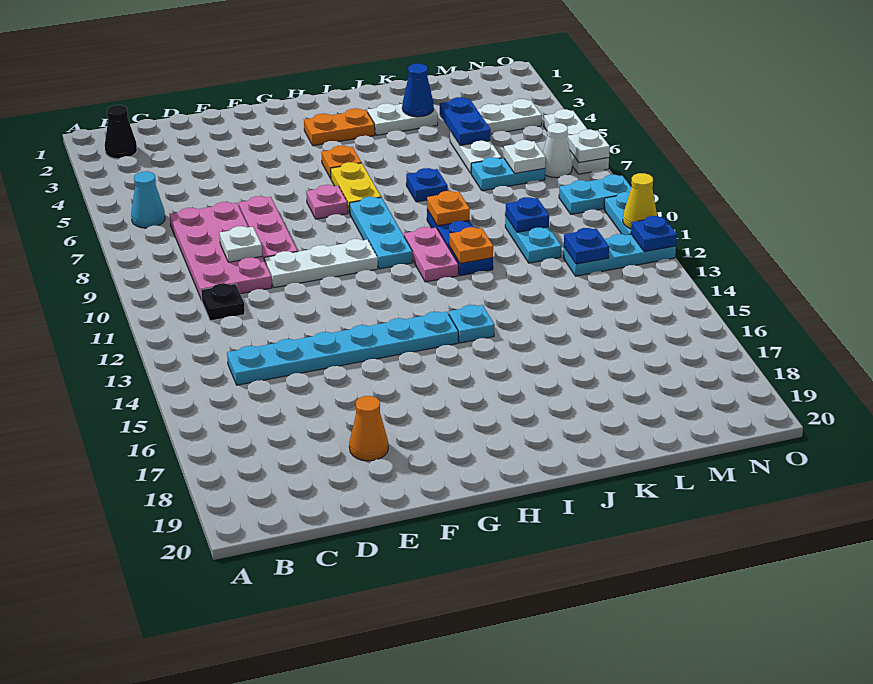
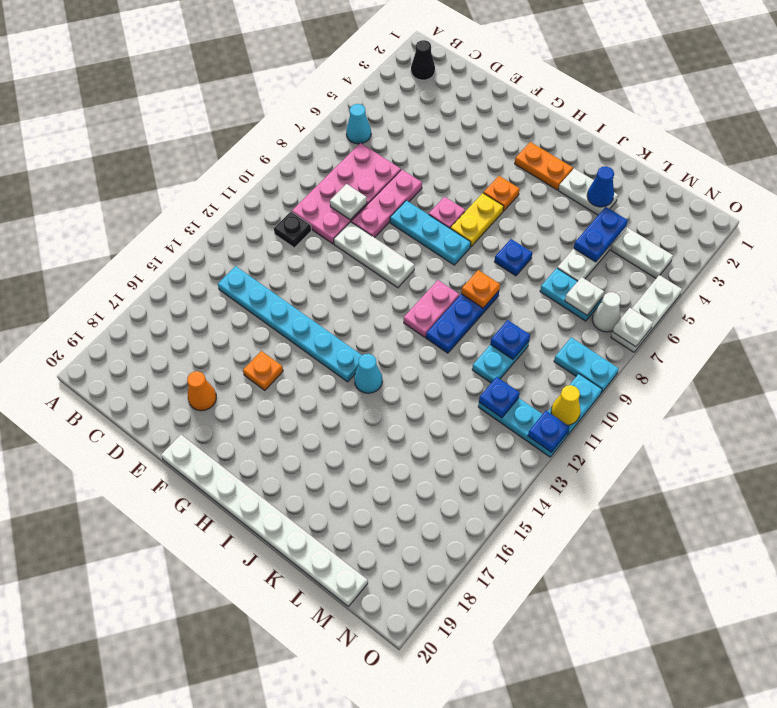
none -> white plate F20:M20 level 1
cyan plate H8:H10 level 1 -> cyan plate F8:H8 level 1
cyan plate I14 level 1 -> cyan cone I14 level 1
orange plate J11 level 2 -> orange plate F16 level 1

